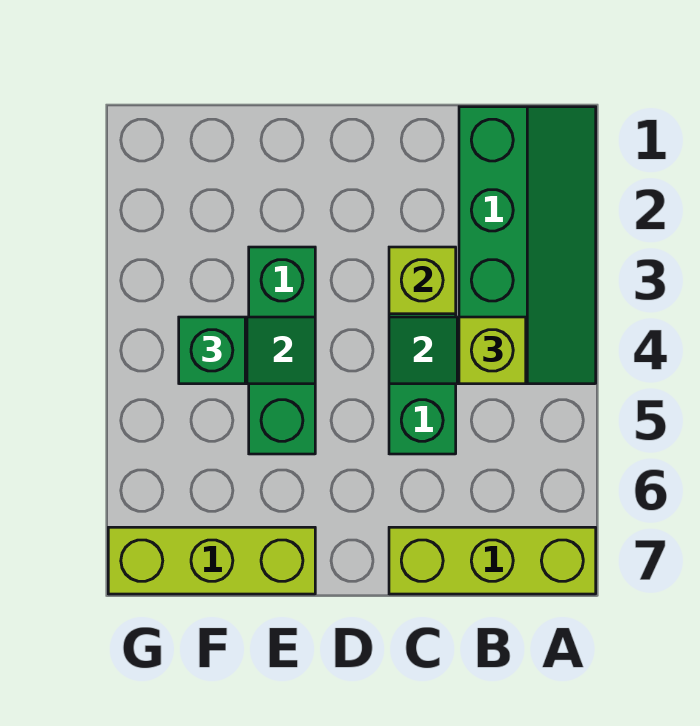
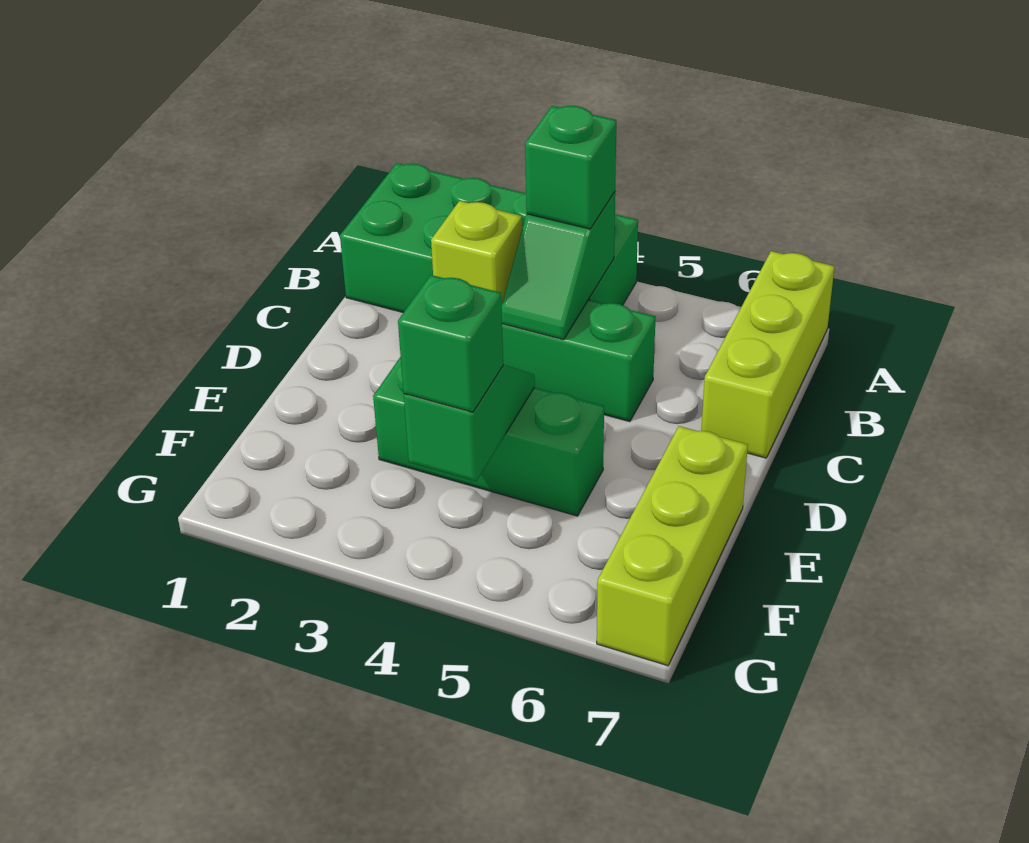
green slope A1:B4 level 1 top B -> green brick A1:B4 level 1
lime brick B4 level 3 -> green brick B4 level 3

